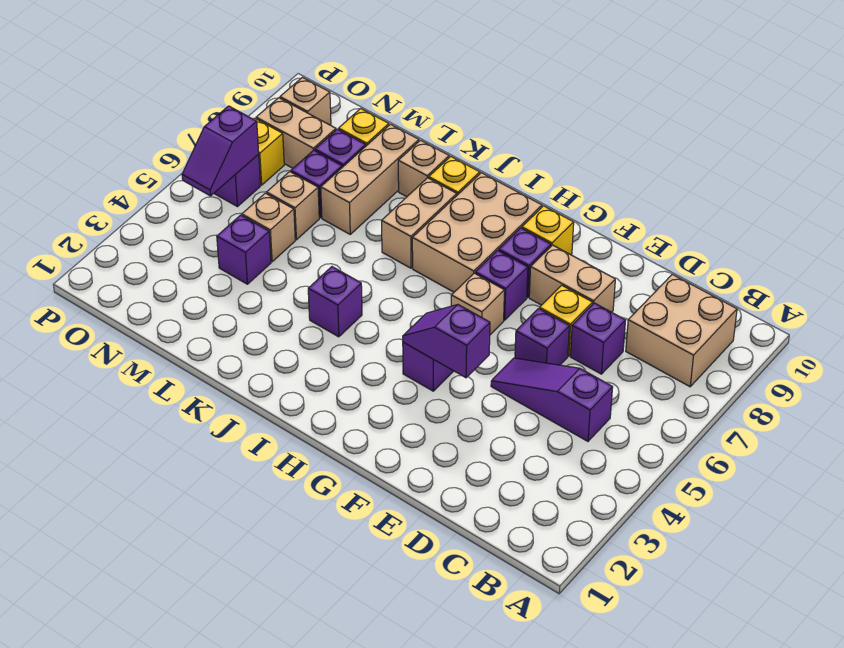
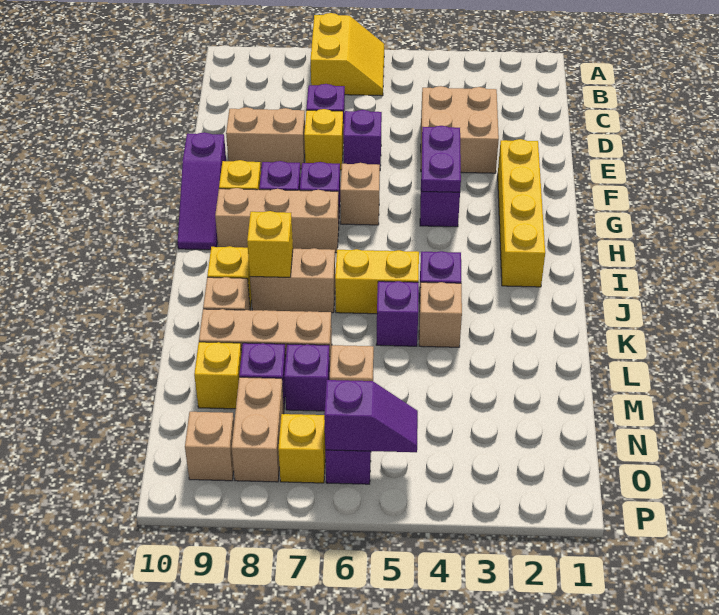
none -> yellow slope A6:B7 level 1 top 7
tan brick B8:C9 level 1 -> tan brick D3:E4 level 1
purple slope C5:E5 level 1 top C -> purple slope F10:H10 level 1 top F
tan brick E8:F8 level 1 -> tan brick E8:E9 level 1
none -> yellow brick F2:I2 level 1
purple slope F4:G4 level 2 top F -> purple plate F4:G4 level 2
tan brick H7:I9 level 1 -> tan brick H7:H9 level 1
none -> yellow brick J5:J6 level 1
none -> yellow brick J8 level 2
purple brick M4 level 1 -> purple brick K5 level 1
tan brick M5 level 1 -> tan brick K4 level 1

